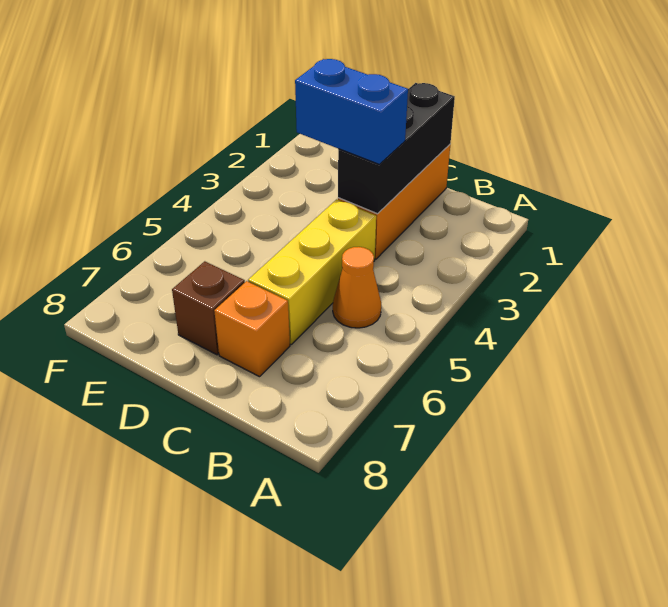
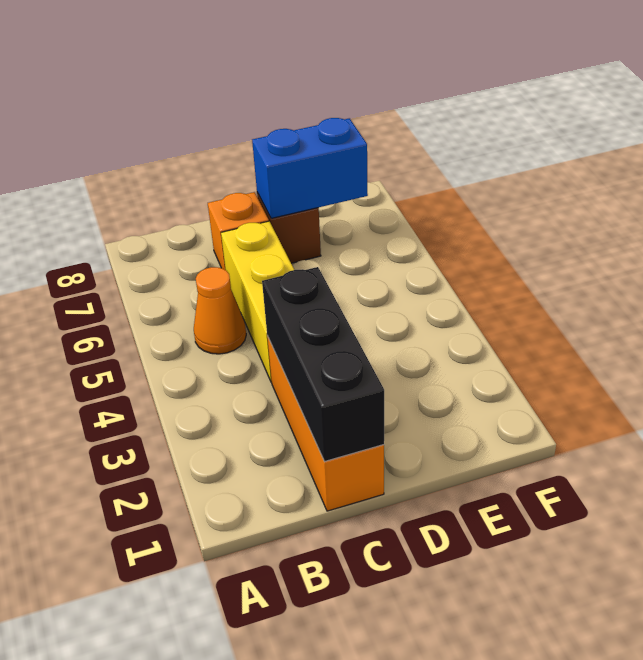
blue brick C3:D3 level 3 -> blue brick D7:E7 level 2

